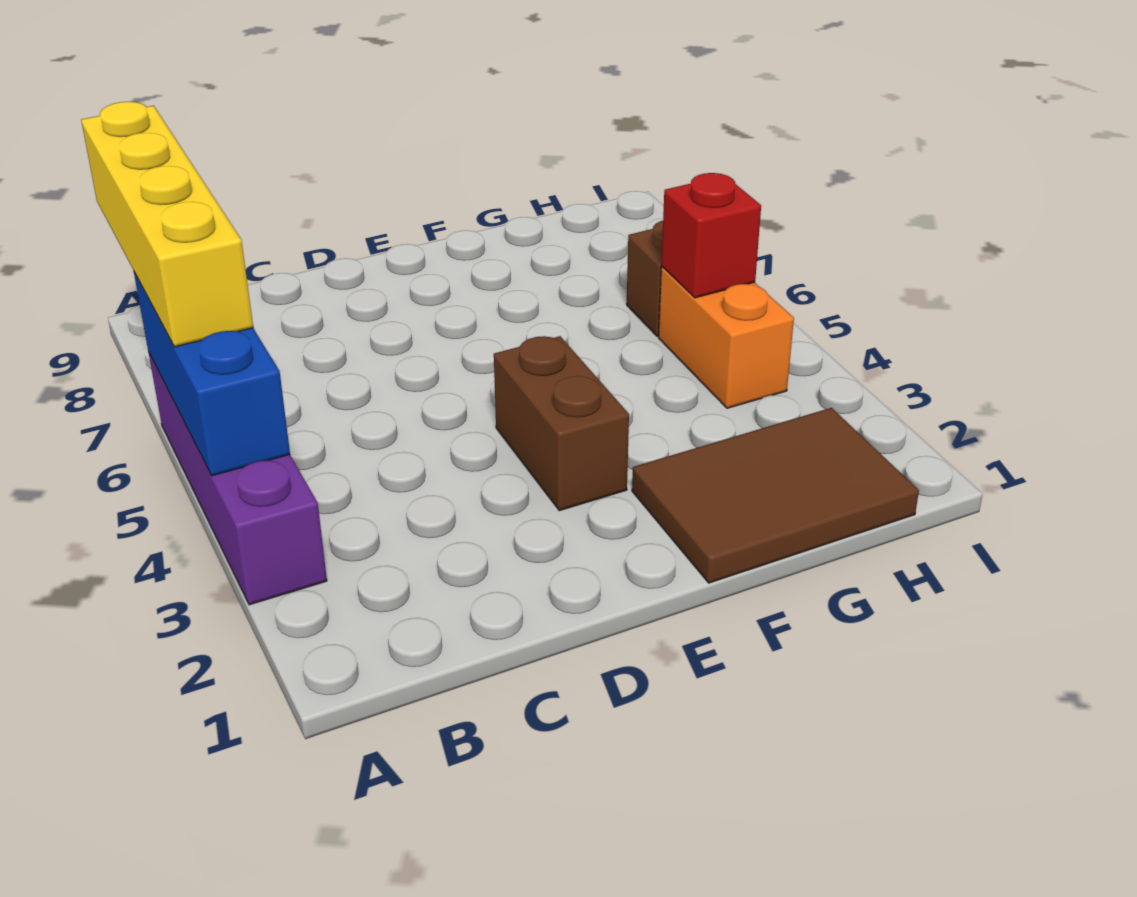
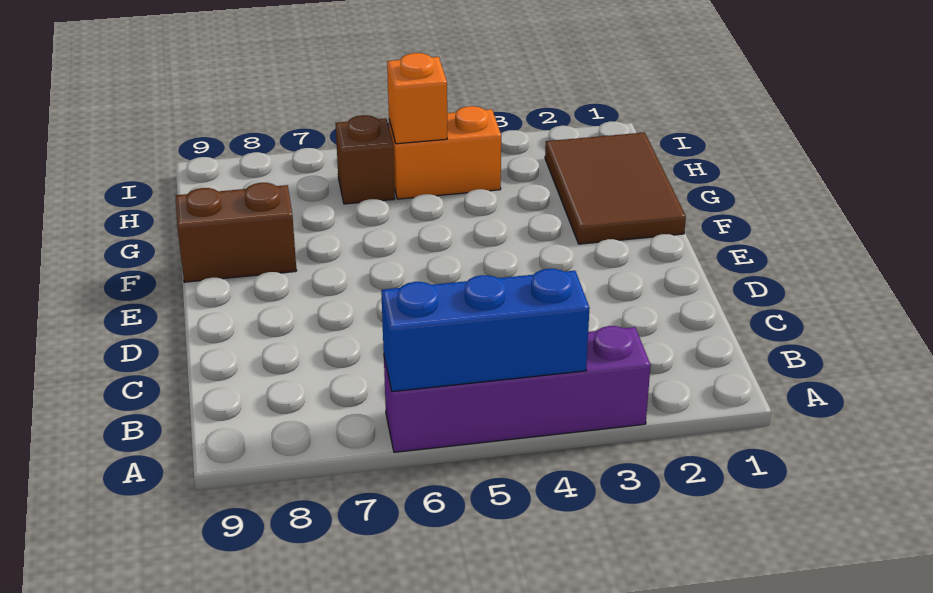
yellow brick A5:A8 level 3 -> none
brown brick E3:E4 level 1 -> brown brick F8:F9 level 1
red brick H5 level 2 -> orange brick H5 level 2

